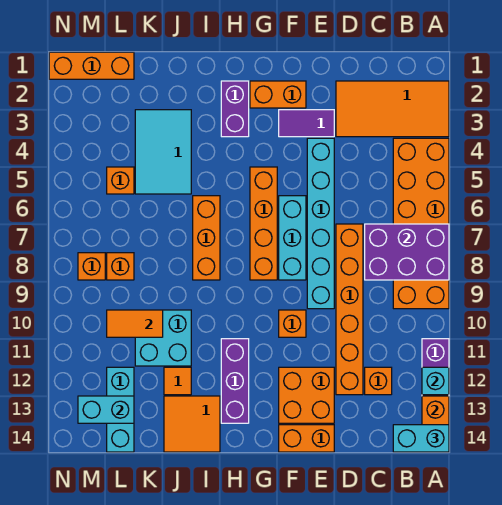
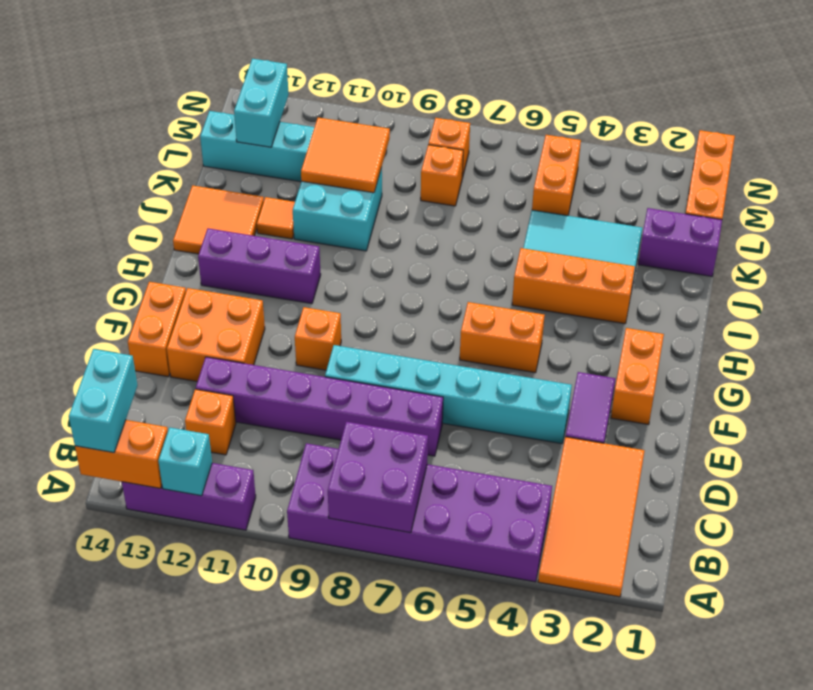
orange brick A4:B9 level 1 -> purple brick A4:B9 level 1
purple brick A7:C8 level 2 -> purple brick A7:B8 level 2
orange brick D7:D12 level 1 -> purple brick D7:D12 level 1
cyan brick F6:F8 level 1 -> none
orange brick G5:G8 level 1 -> orange brick G5:G6 level 1
purple brick H2:H3 level 1 -> purple brick K1:K2 level 1
orange brick I6:I8 level 1 -> orange brick I3:I5 level 1
orange tile K10:L10 level 2 -> orange tile K10:L11 level 2
orange brick L5 level 1 -> orange brick L5:M5 level 1

